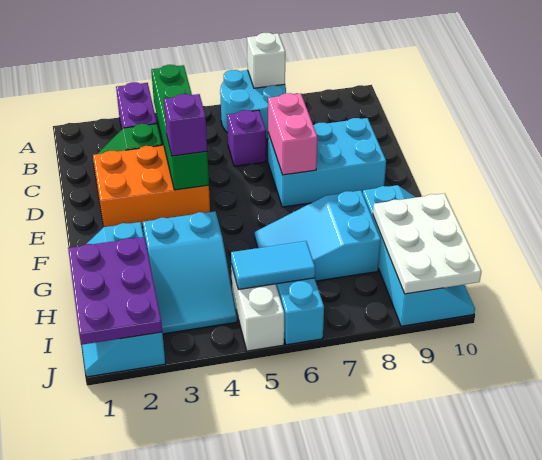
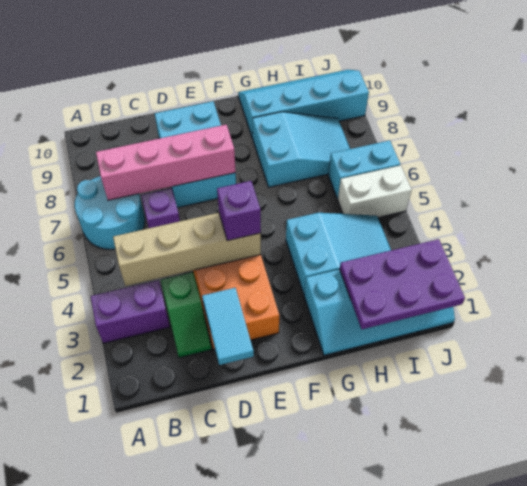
white brick A7 level 2 -> none
green brick B4:E4 level 2 -> tan brick B4:E4 level 2
pink brick D7:E7 level 2 -> pink brick B7:E7 level 2
cyan slope G6:H8 level 1 top 8 -> cyan slope G7:I8 level 1 top G
white plate H9:J10 level 2 -> none
cyan tile I5:I6 level 2 -> cyan tile D1:D2 level 2

